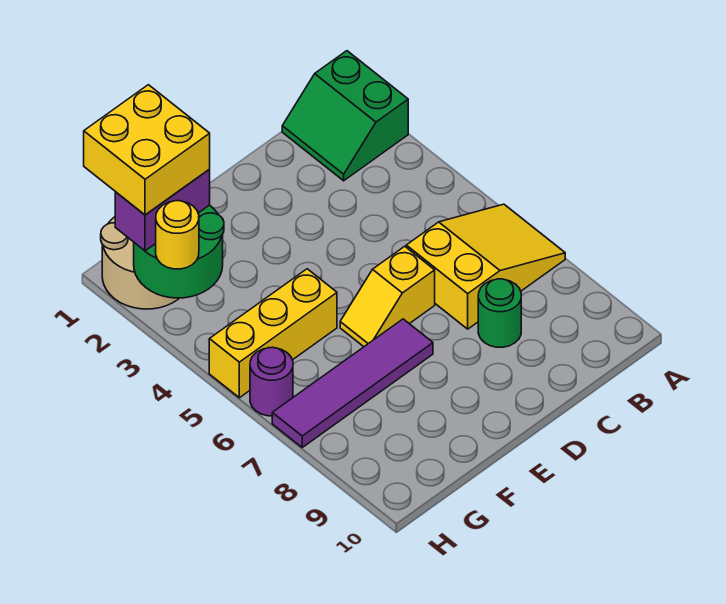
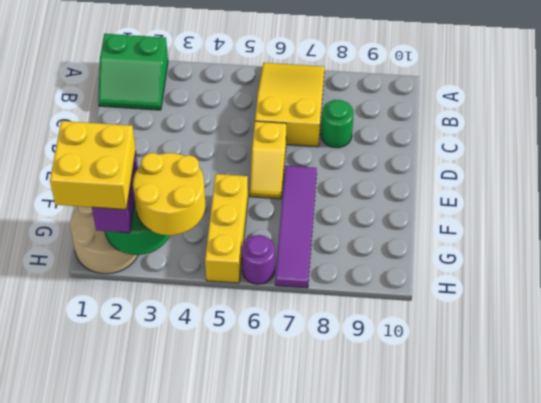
yellow round brick H3 level 3 -> yellow round brick G3:H4 level 3

